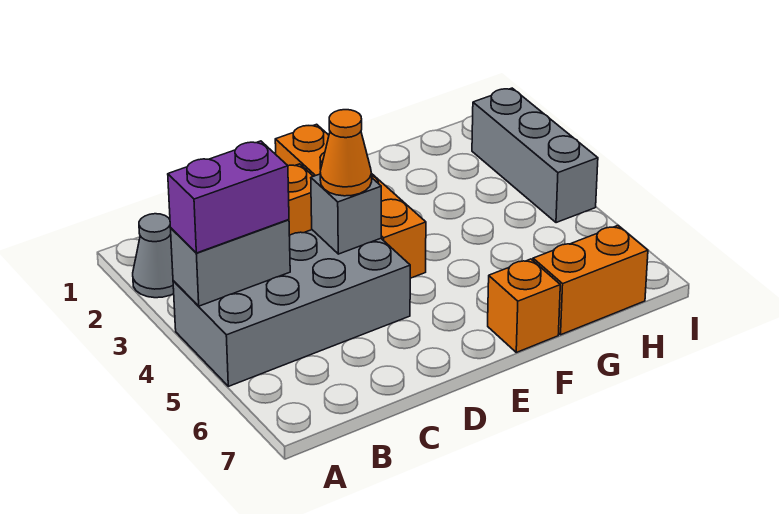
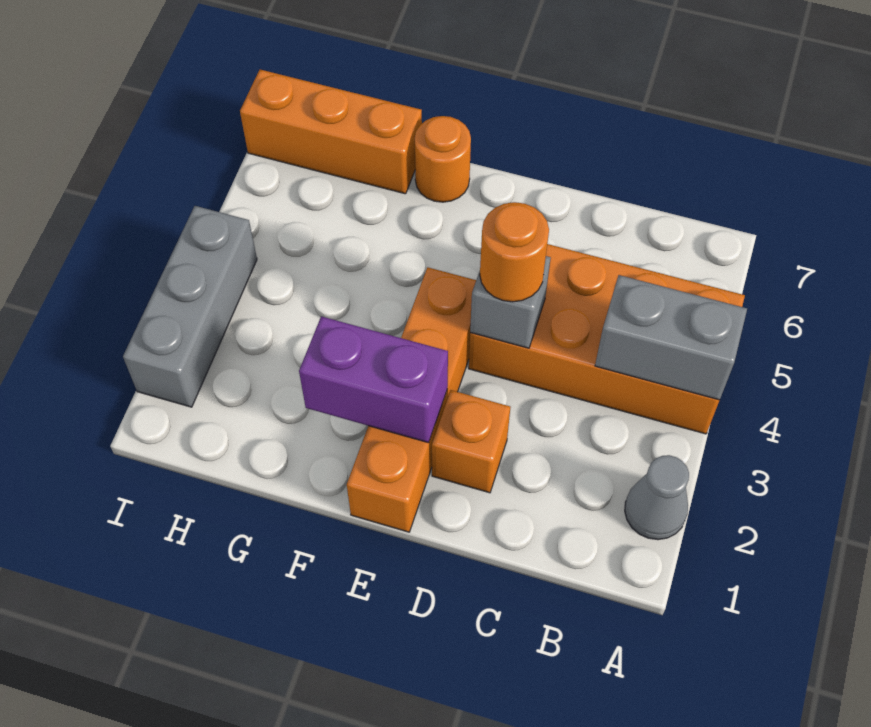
grey brick A4:D5 level 1 -> orange brick A4:D5 level 1
purple brick A4:B4 level 3 -> purple brick E2:F2 level 2
orange cone D4 level 3 -> orange round brick D4 level 3
orange brick F7 level 1 -> orange round brick F7 level 1
orange brick G7:H7 level 1 -> orange brick G7:I7 level 1

